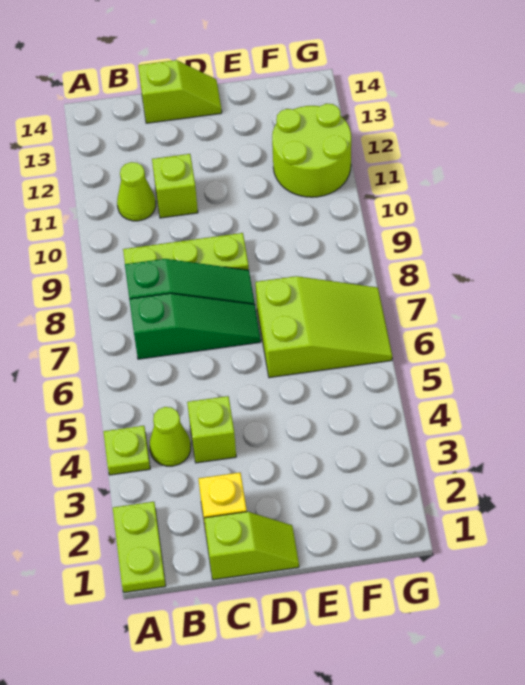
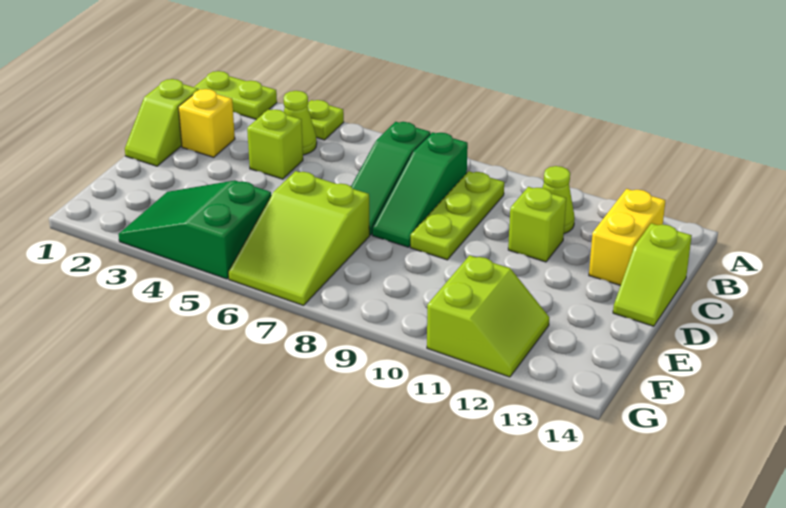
none -> yellow brick B13:C13 level 1
none -> green slope F3:G5 level 1 top 5
lime round brick F11:G12 level 1 -> lime slope F11:G12 level 1 top 11

